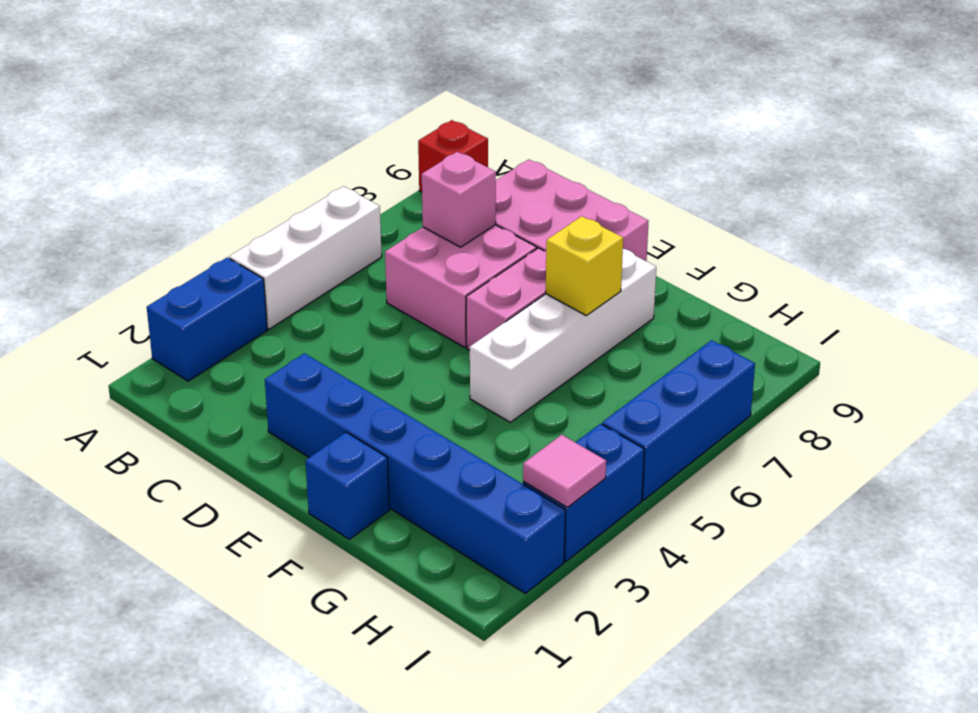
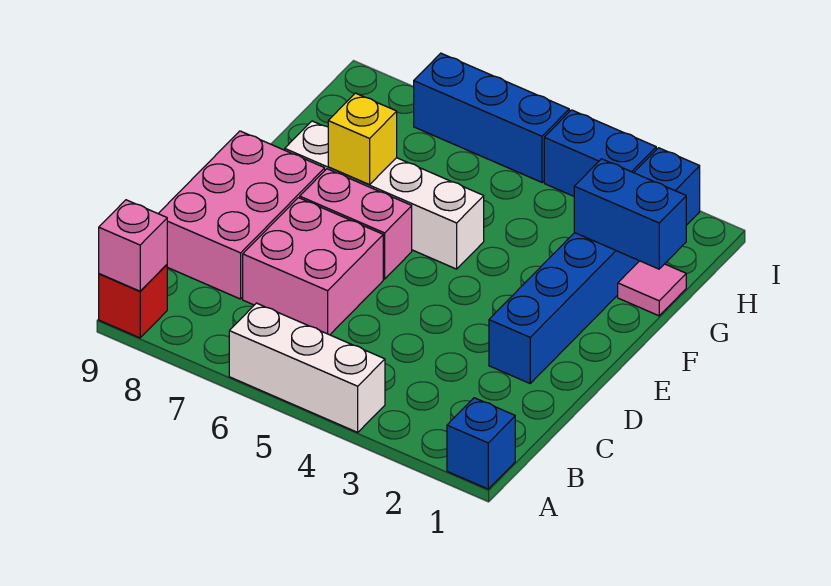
blue brick A2:A3 level 1 -> blue brick G1:G2 level 2
pink brick C7 level 2 -> pink brick A9 level 2
blue brick F1 level 1 -> blue brick A1 level 1
pink tile I3 level 2 -> pink tile G1 level 1

